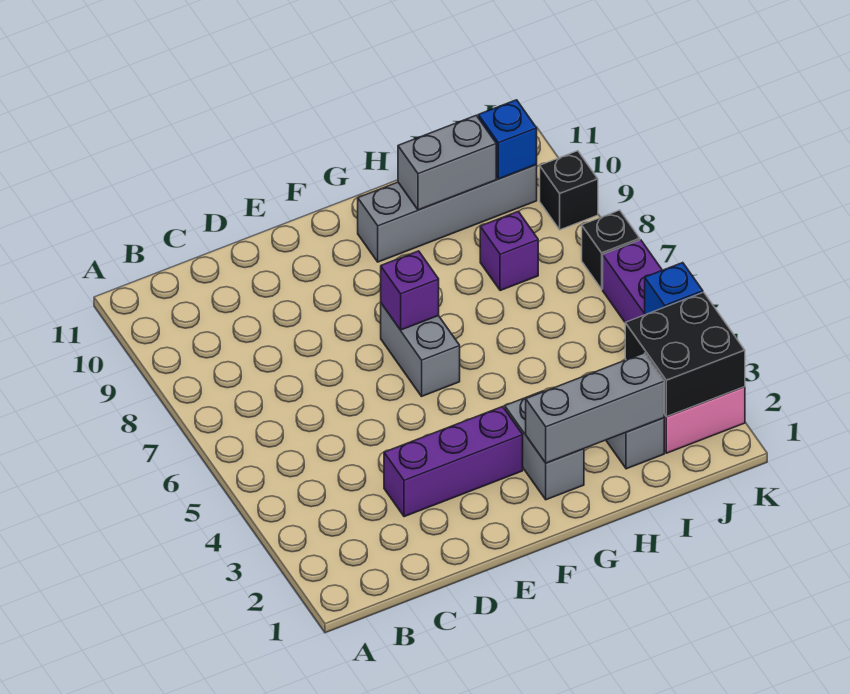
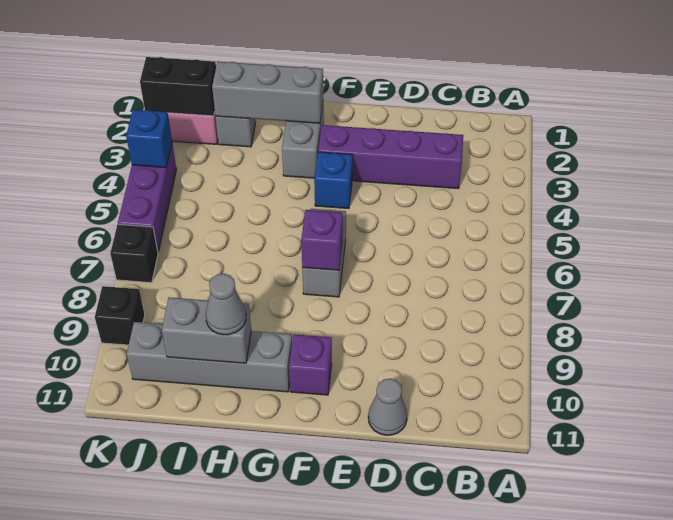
purple brick D3:F3 level 1 -> purple brick C3:F3 level 1
none -> grey cone D11 level 1
none -> grey cone H10 level 3
purple brick I8 level 1 -> purple brick F10 level 1
black brick J2:K3 level 2 -> black brick J2:K2 level 2
blue brick J10 level 2 -> blue brick F4 level 1

